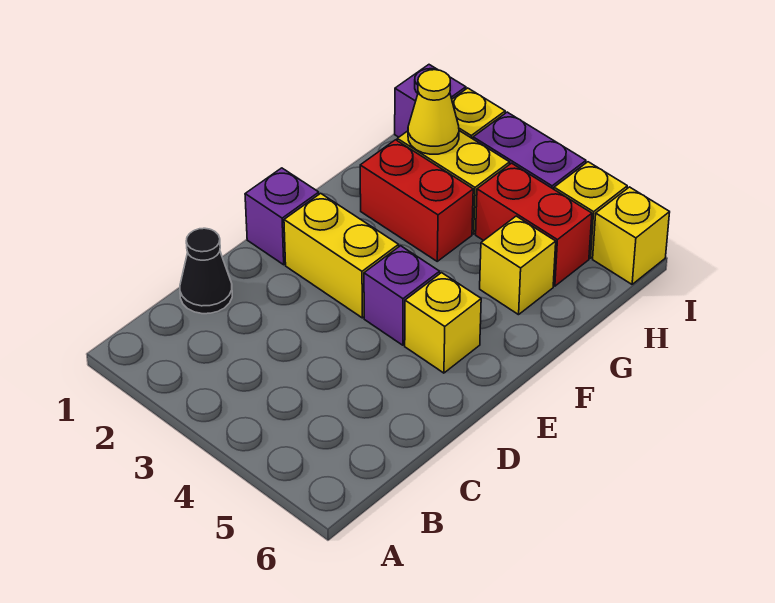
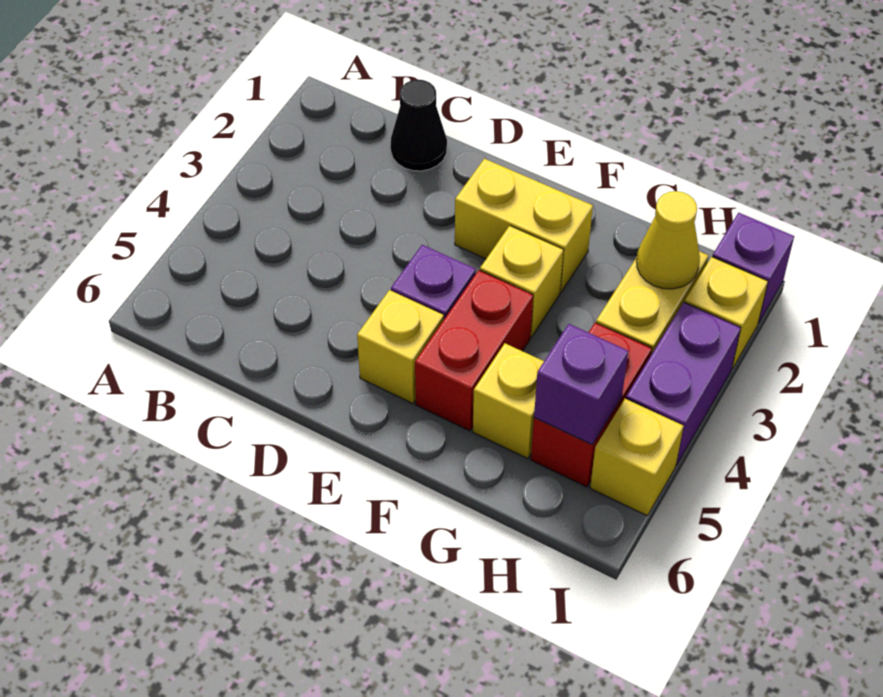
purple brick E1 level 1 -> purple brick H5 level 2
yellow brick E2:E3 level 1 -> yellow brick E2:F2 level 1
red brick G2:G3 level 1 -> red brick F4:F5 level 1
yellow brick I6 level 1 -> yellow brick F3 level 1

